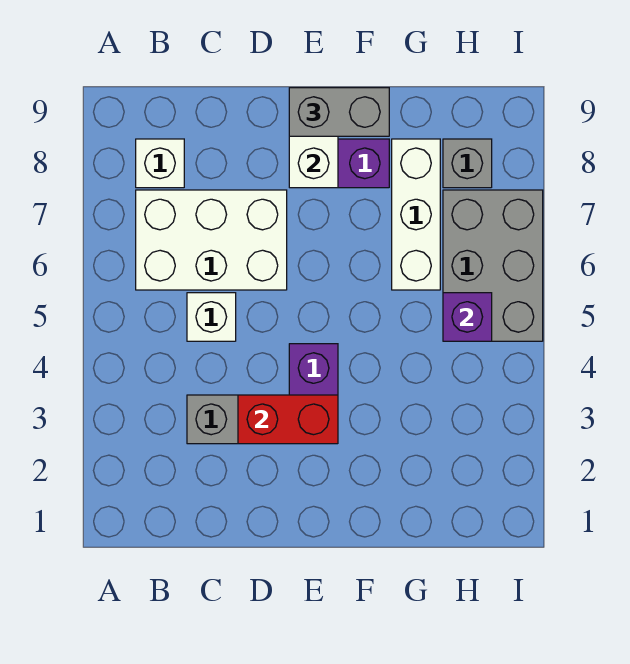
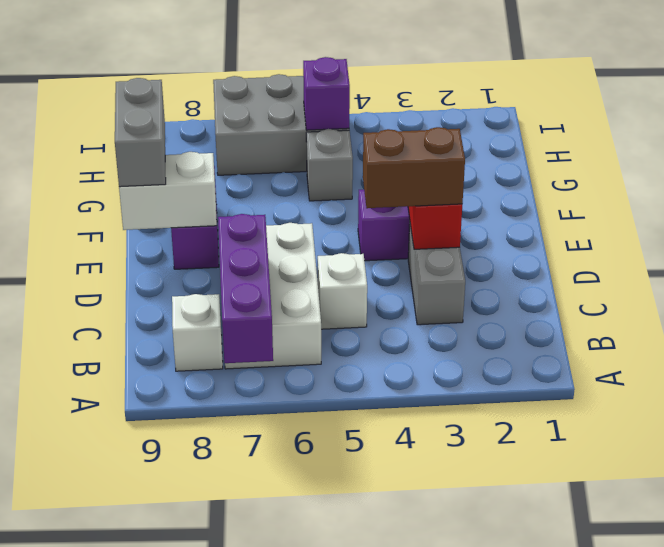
none -> purple brick A7:C7 level 2
none -> brown brick D3:D4 level 3
white brick G6:G8 level 1 -> none
grey brick H8 level 1 -> grey brick G5 level 1

